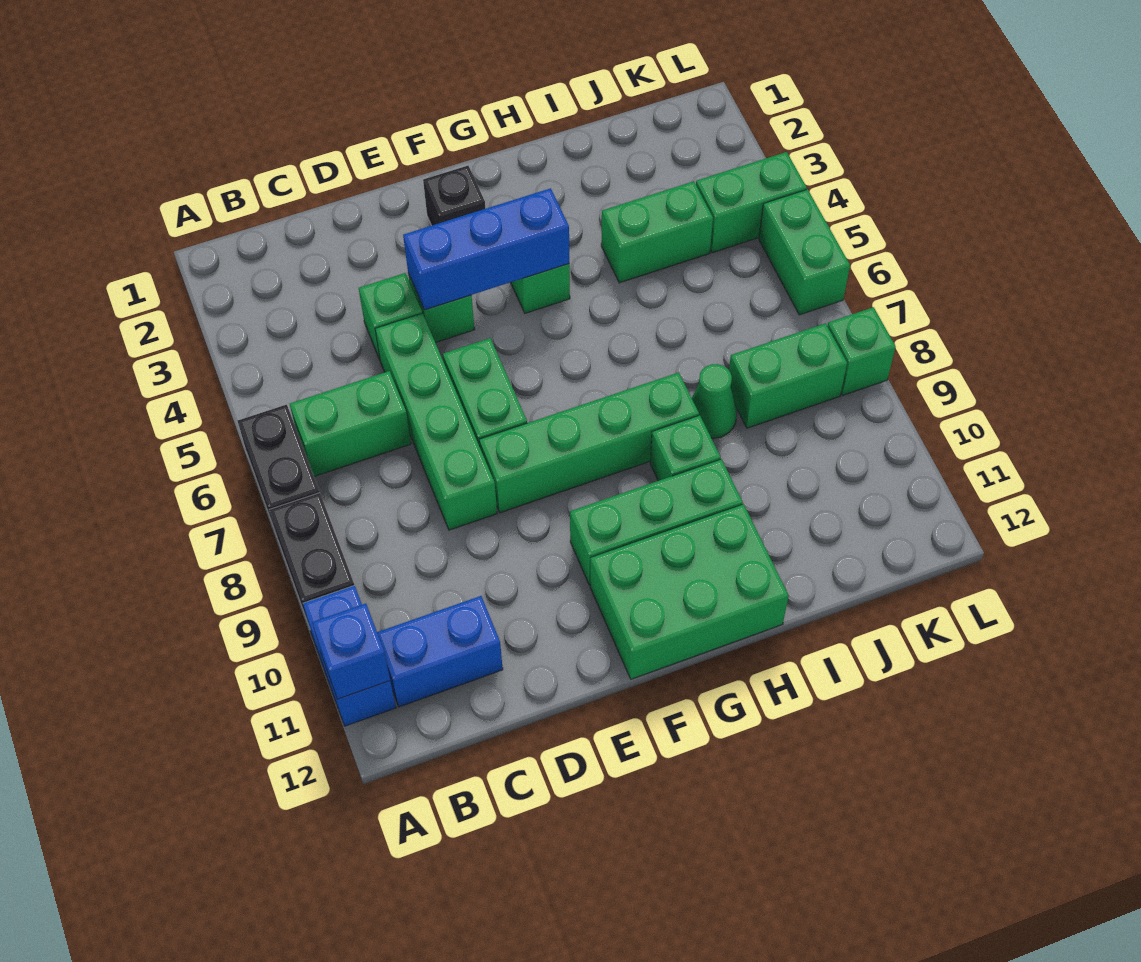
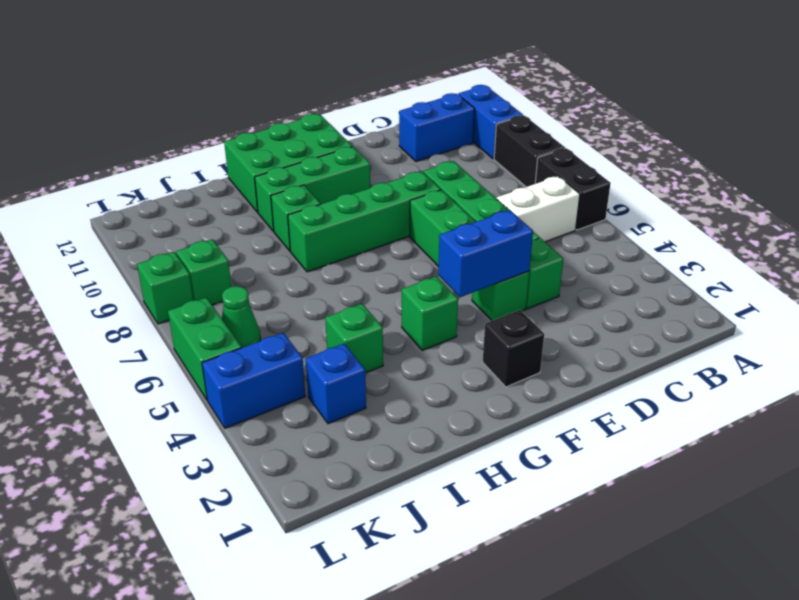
blue brick A11 level 2 -> blue brick J3 level 1
green brick B6:C6 level 1 -> white brick B6:C6 level 1
blue brick E4:G4 level 2 -> blue brick E4:F4 level 2
green brick I4:J4 level 1 -> green brick I4 level 1
green cone I8 level 1 -> green cone K6 level 1
green brick J8:K8 level 1 -> green brick K8 level 1
green brick K4:L4 level 1 -> blue brick K4:L4 level 1

